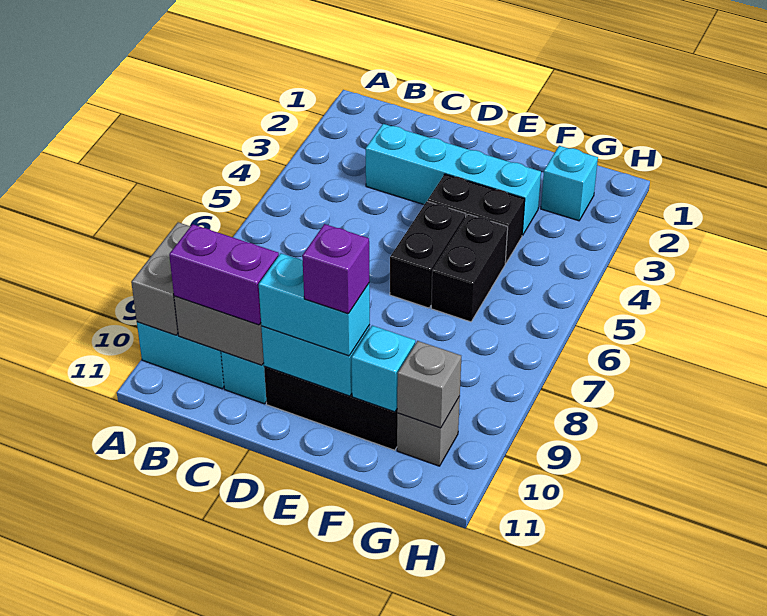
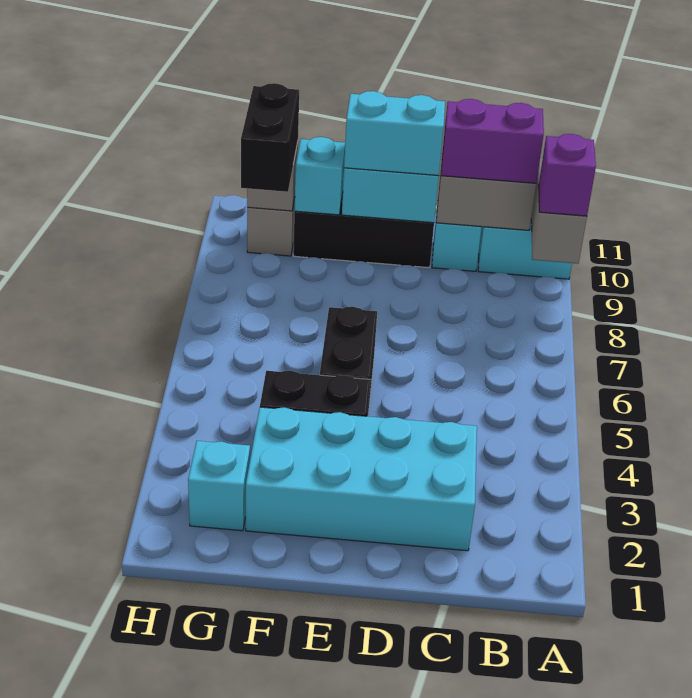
cyan brick C3:F3 level 1 -> cyan brick C2:F3 level 1
purple brick E10 level 4 -> purple brick A9 level 3
black brick F5:F6 level 1 -> black brick G9:G10 level 3

